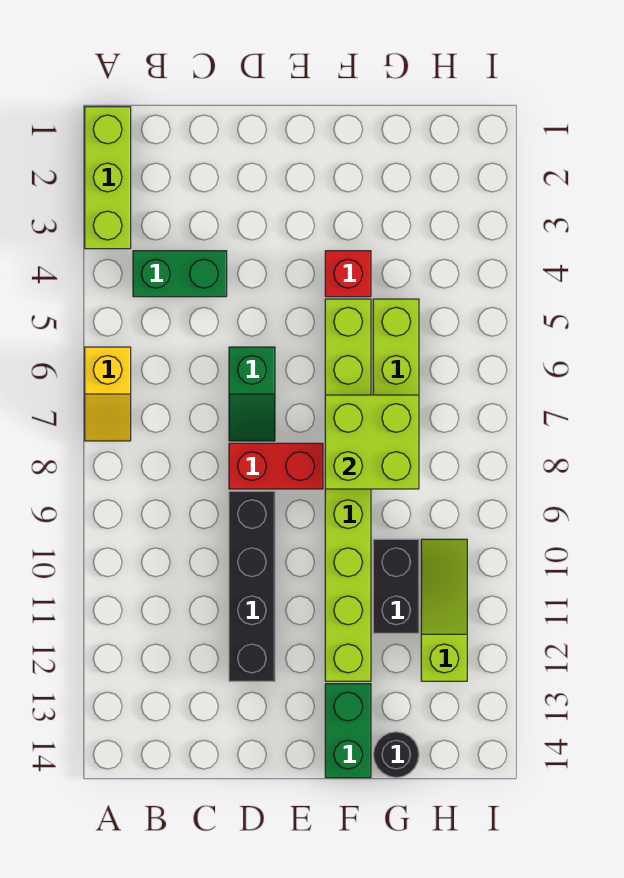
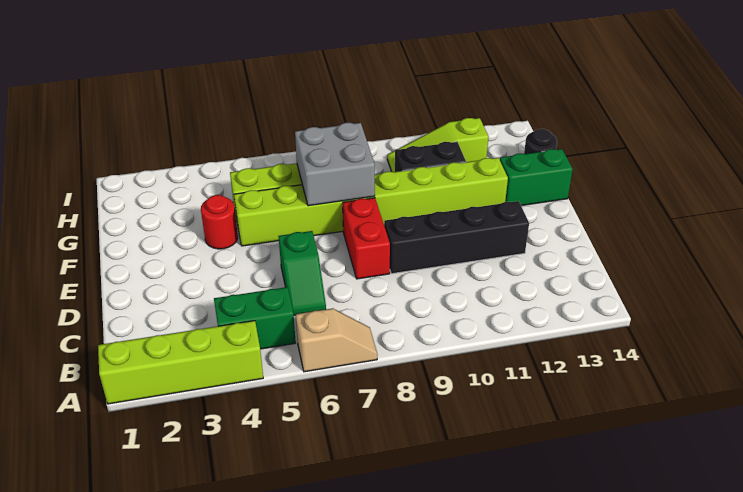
lime brick A1:A3 level 1 -> lime brick A1:A4 level 1
yellow slope A6:A7 level 1 top 6 -> tan slope A6:A7 level 1 top 6
green brick B4:C4 level 1 -> green brick B4:B5 level 1
green slope D6:D7 level 1 top 6 -> green slope C6:D6 level 1 top D
red brick F4 level 1 -> red round brick F4 level 1
lime brick F7:G8 level 2 -> grey brick F7:G8 level 2

